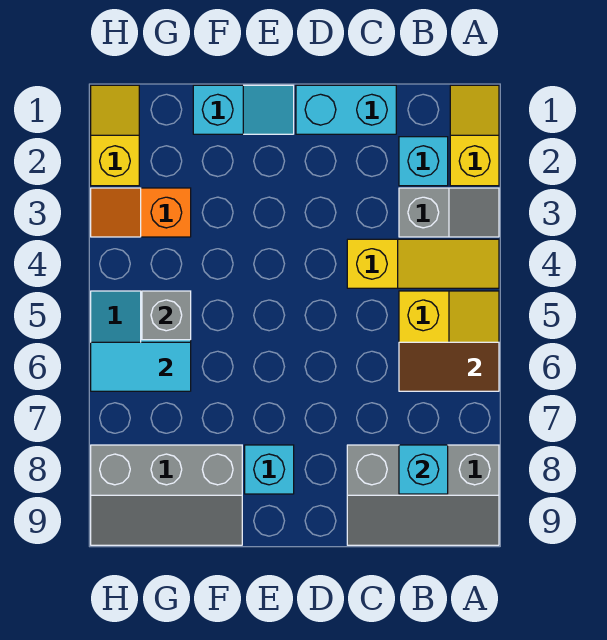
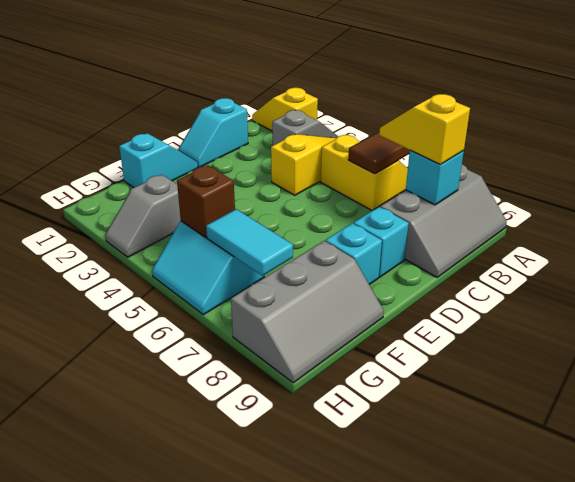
cyan brick B2 level 1 -> cyan brick D8 level 1
cyan brick C1:D1 level 1 -> cyan slope C1:D1 level 1 top C
orange slope G3:H3 level 1 top G -> grey slope G3:H3 level 1 top G
grey brick G5 level 2 -> brown brick G5 level 2
cyan tile G6:H6 level 2 -> cyan tile G6:G7 level 2
yellow slope H1:H2 level 1 top 2 -> yellow slope B7:B8 level 3 top 8

